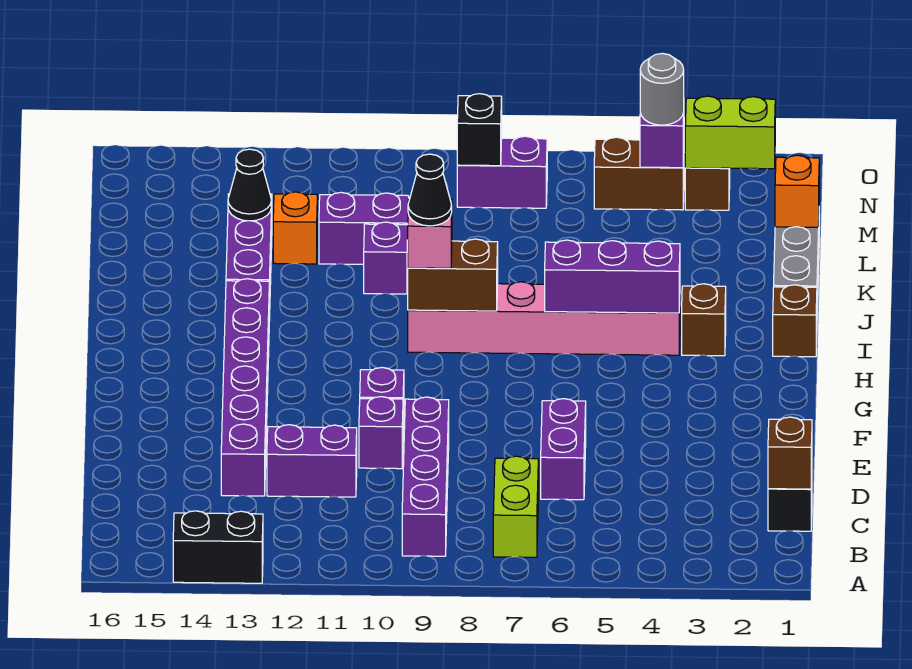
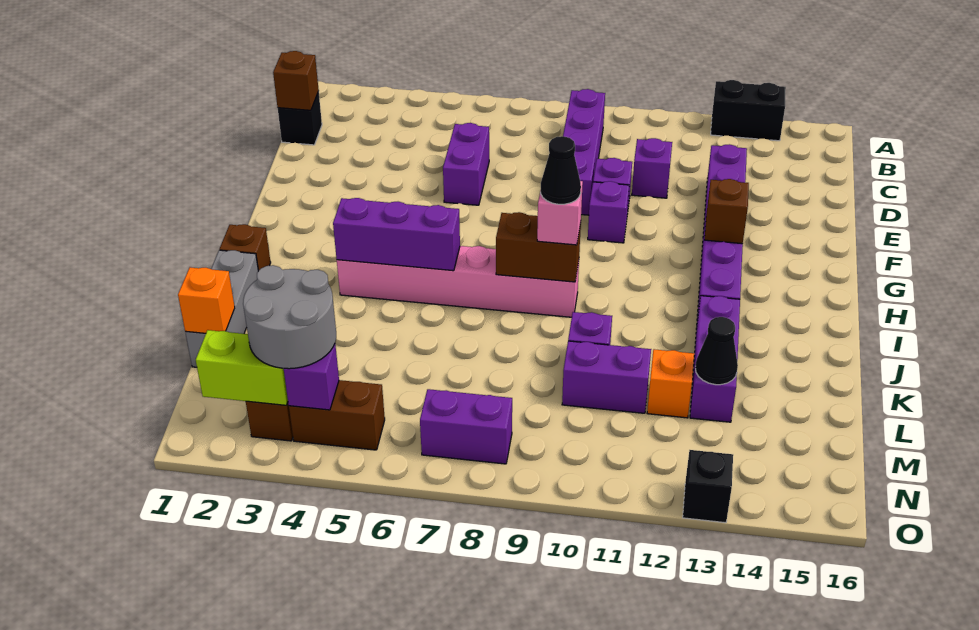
lime brick B7:C7 level 1 -> none
purple brick D11:D12 level 1 -> purple brick D11 level 1
brown brick I3 level 1 -> brown brick G13 level 2
grey round brick N4 level 3 -> grey round brick M3:N4 level 3
black brick N8 level 2 -> black brick O13 level 1

